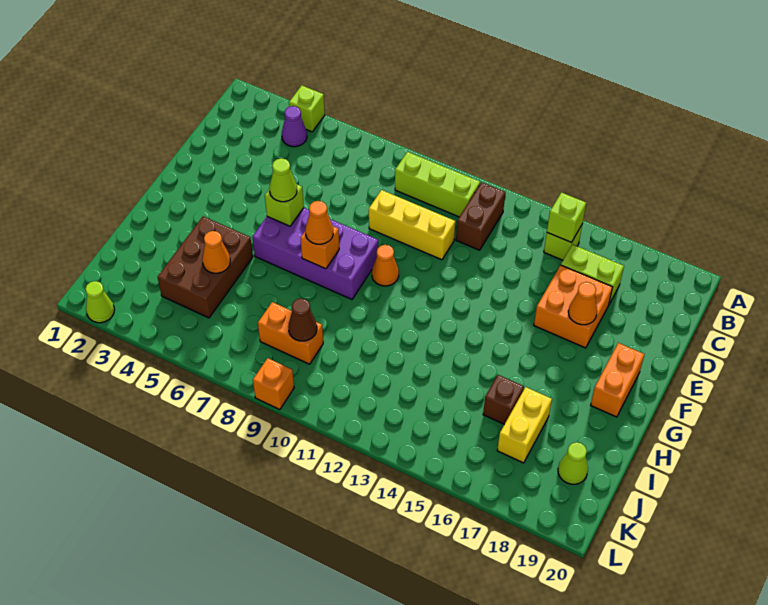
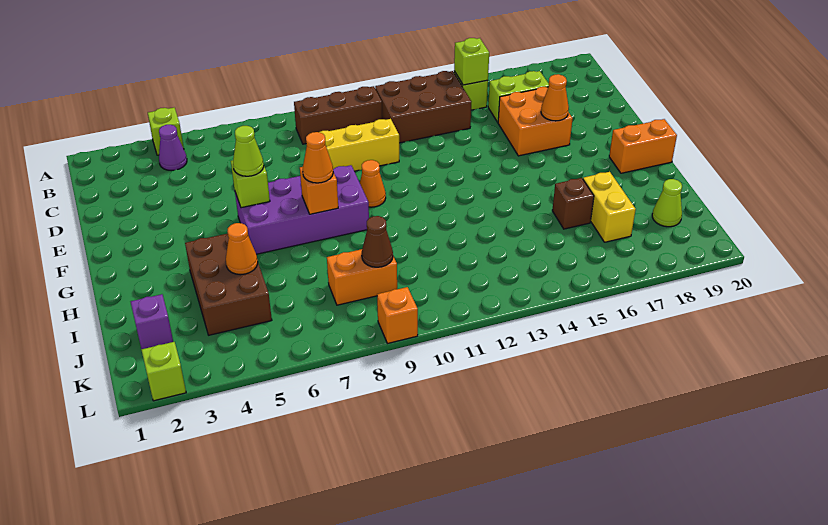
lime brick B9:B11 level 1 -> brown brick B9:B11 level 1
brown brick B12:C12 level 1 -> brown brick B12:C14 level 1
orange brick F19:G19 level 1 -> orange brick G19:G20 level 1
none -> purple brick J2 level 1
lime cone L2 level 1 -> lime brick L2 level 1

